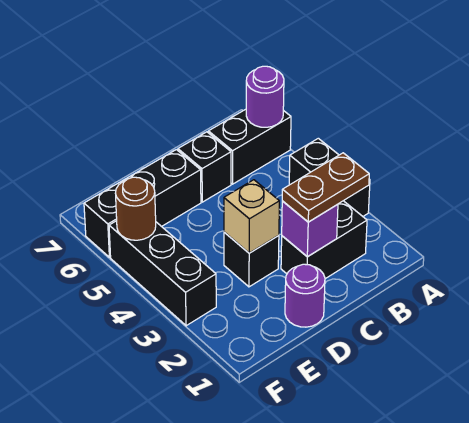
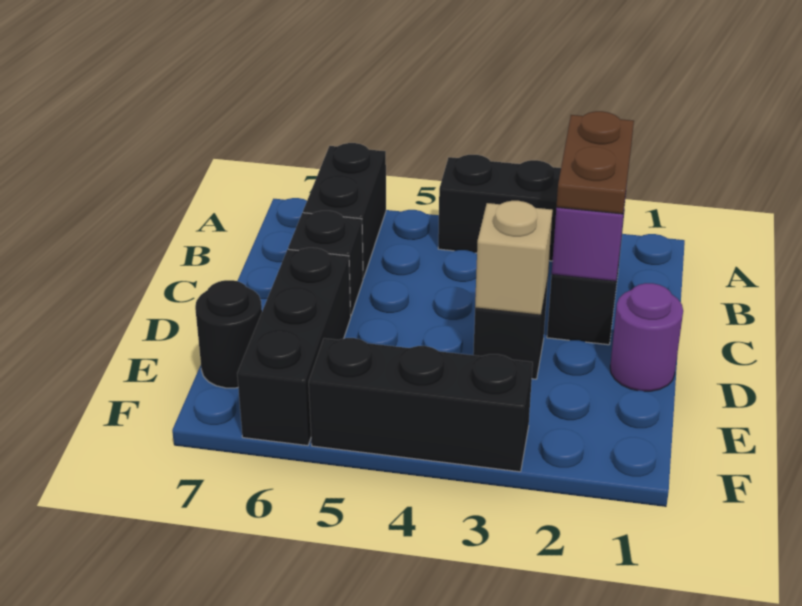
purple round brick A6 level 2 -> none
none -> black round brick E7 level 1
brown round brick F5 level 2 -> none

